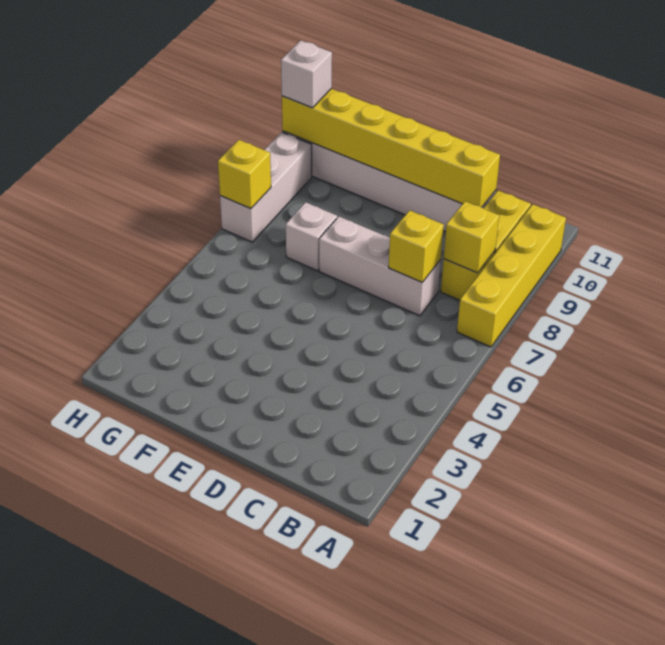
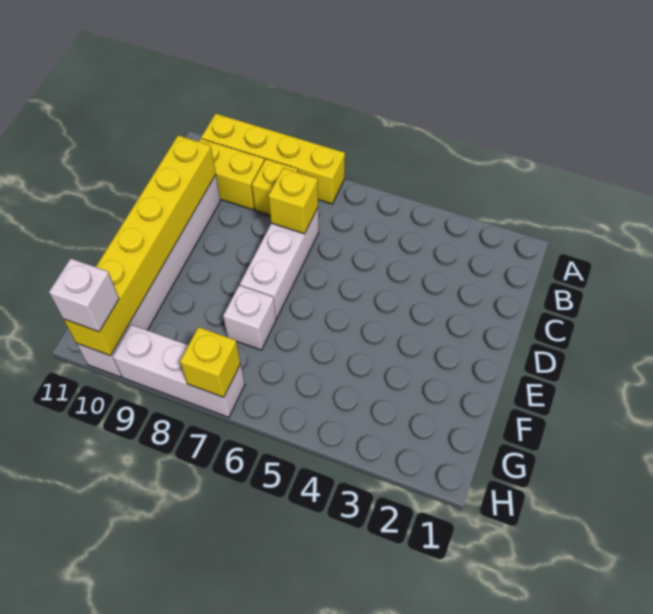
yellow brick B8 level 2 -> none

